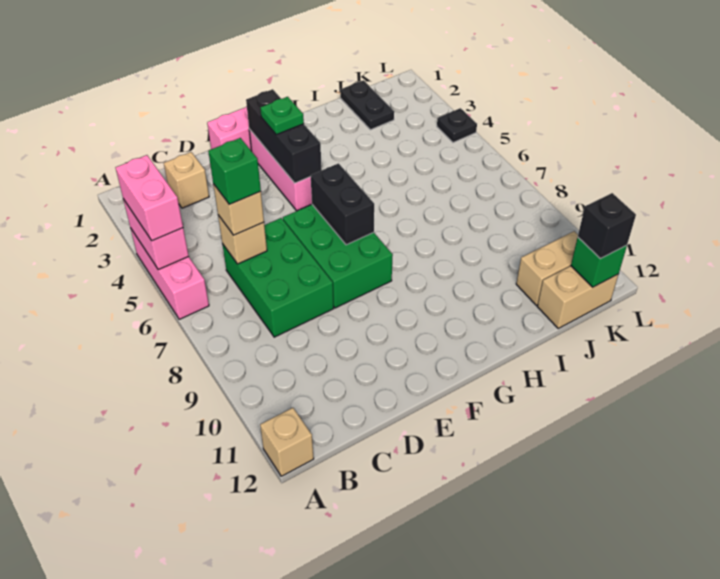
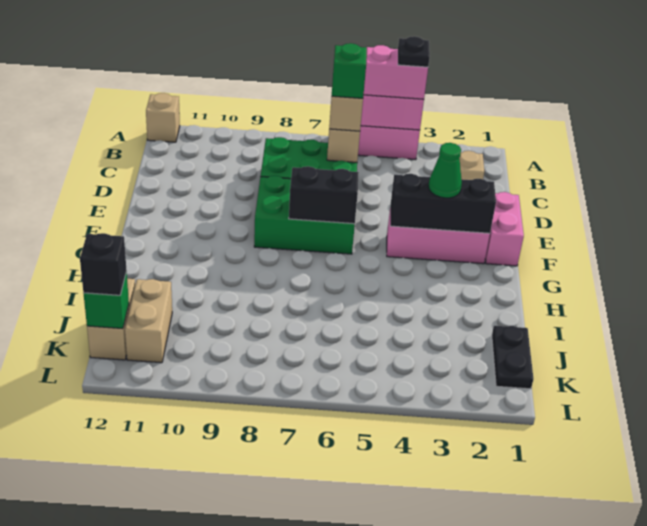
green plate F3 level 3 -> green cone F3 level 3
black plate J1:J2 level 1 -> black plate J1:K1 level 1
black plate L4 level 1 -> black plate A4 level 4

